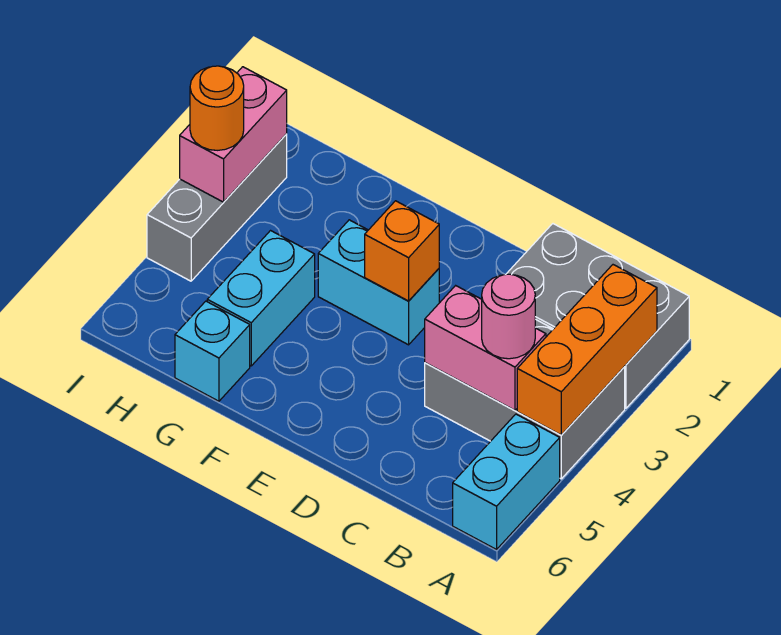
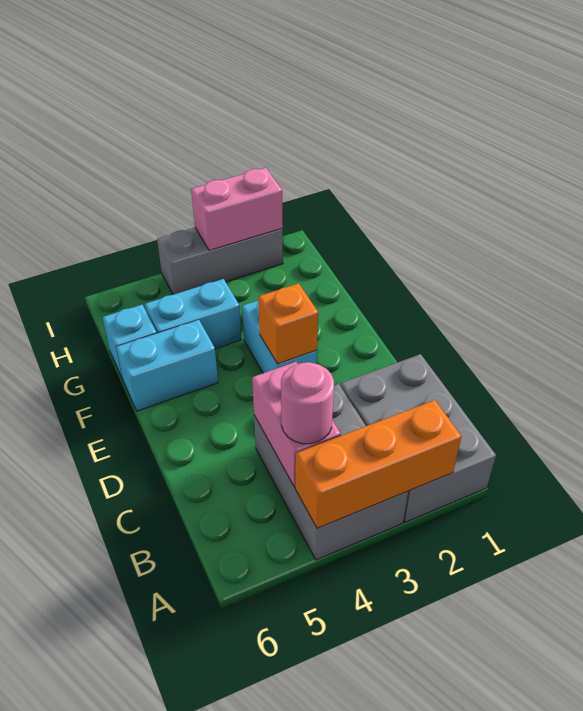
cyan brick A5:A6 level 1 -> cyan brick F5:F6 level 1
orange round brick I3 level 3 -> none

